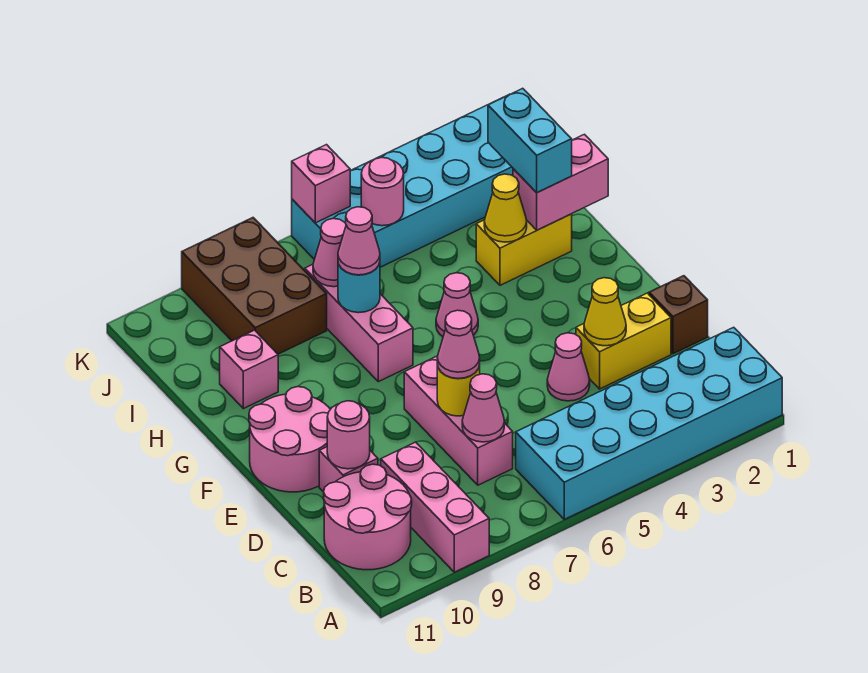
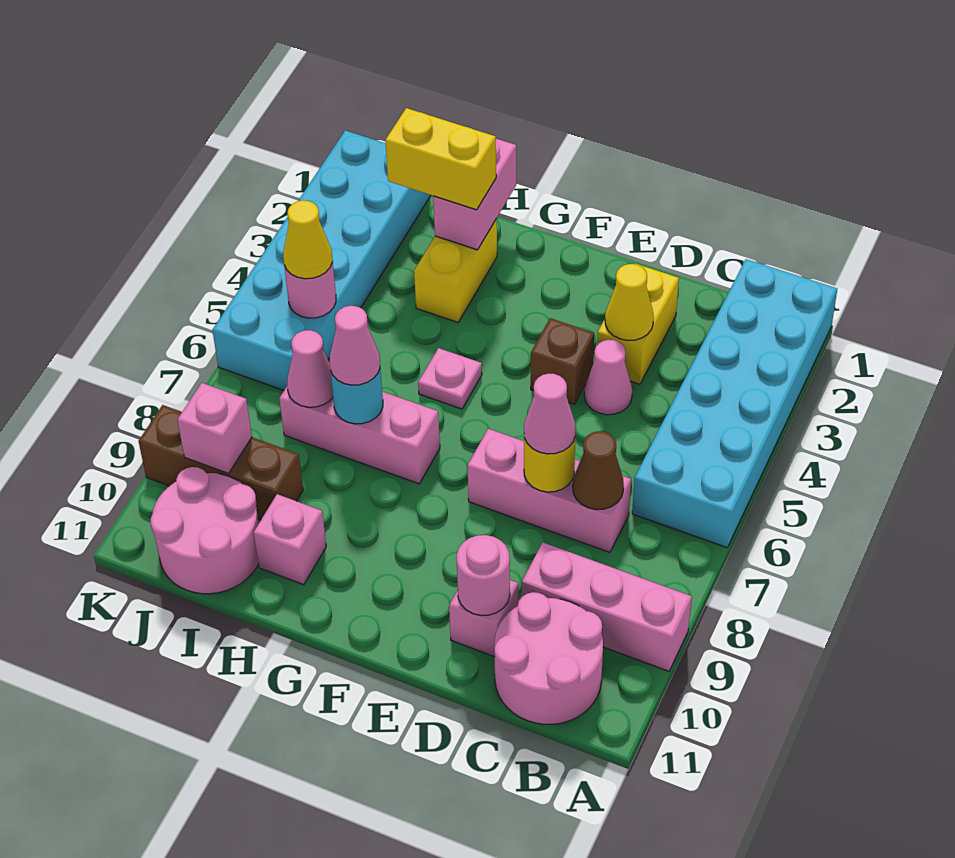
pink cone C7 level 2 -> brown cone C7 level 2
brown brick D1 level 1 -> brown brick E4 level 1
pink round brick E10:F11 level 1 -> pink round brick I10:J11 level 1
pink cone G5 level 1 -> pink plate G5 level 1
cyan brick H2:I2 level 3 -> yellow brick H2:I2 level 3
yellow cone H3 level 2 -> yellow cone J5 level 3
brown brick I8:K9 level 1 -> brown brick I9:K9 level 1
pink brick K6 level 2 -> pink brick J9 level 2

